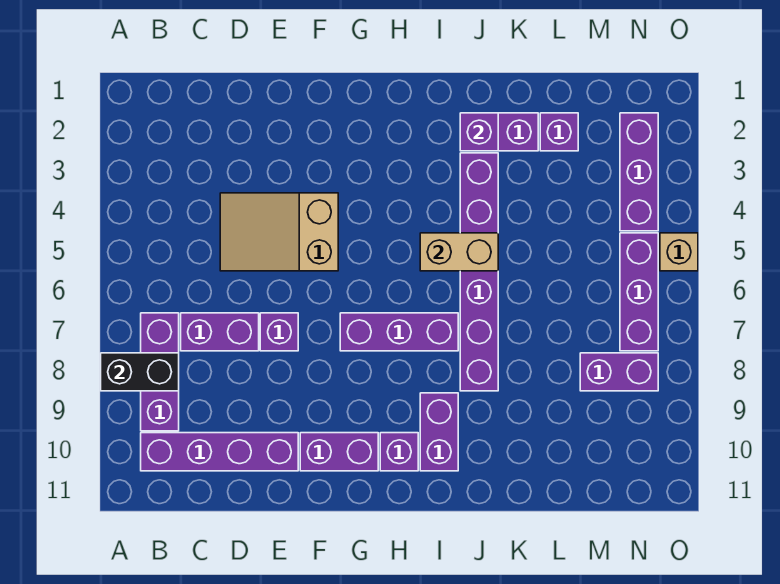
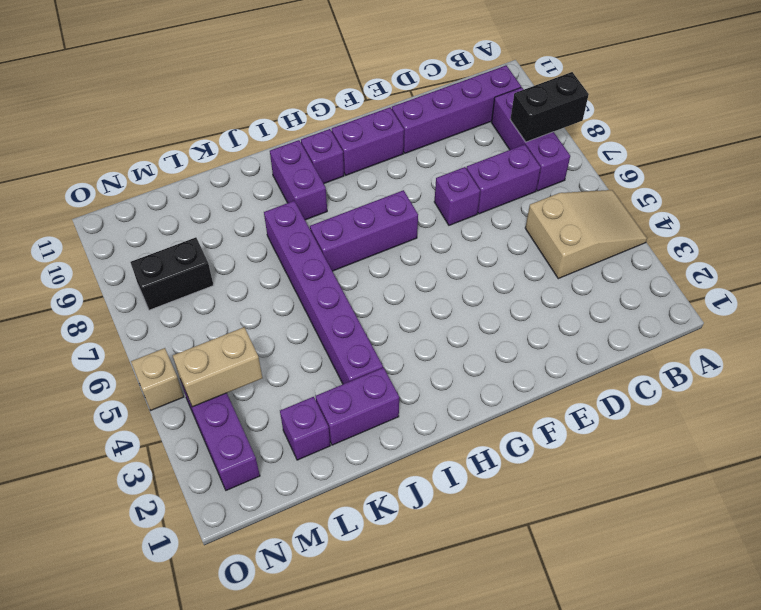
tan slope D4:F5 level 1 top F -> tan slope A4:C5 level 1 top C
tan brick I5:J5 level 2 -> tan brick M4:N4 level 2
purple brick J2 level 2 -> none
purple brick M8:N8 level 1 -> black brick M8:N8 level 1
purple brick N5:N7 level 1 -> none

